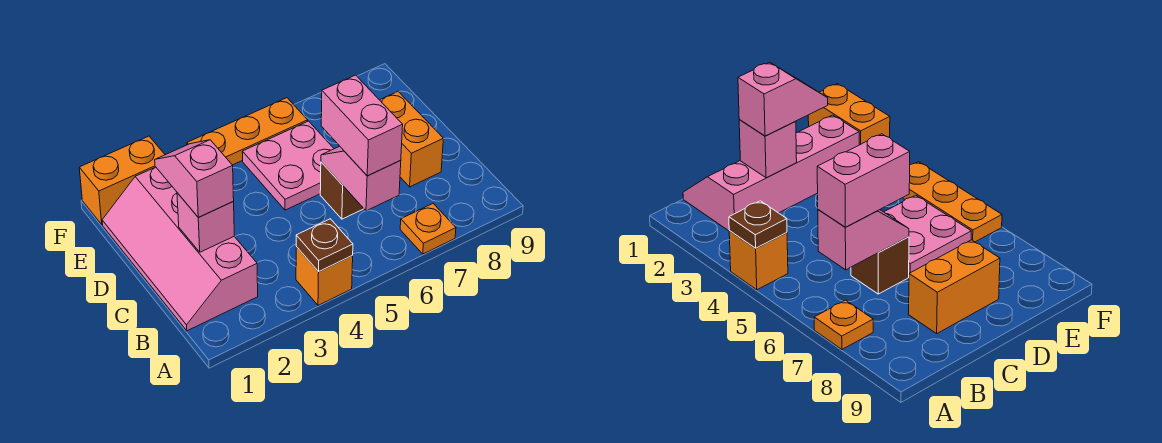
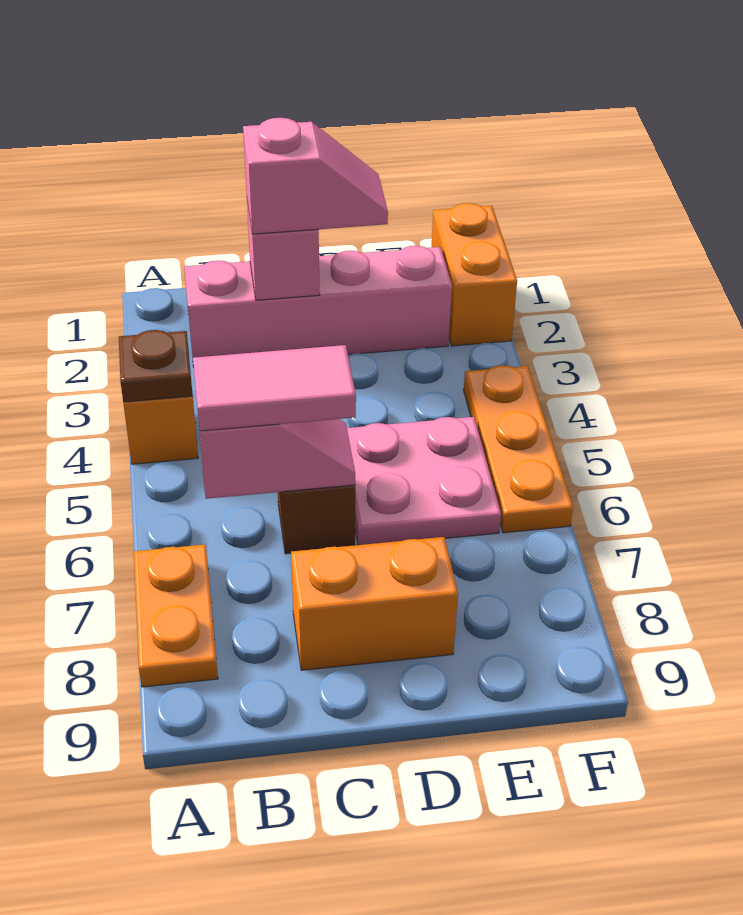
orange plate A7 level 1 -> orange plate A7:A8 level 1
pink brick B6:C6 level 3 -> pink tile B6:C6 level 3

